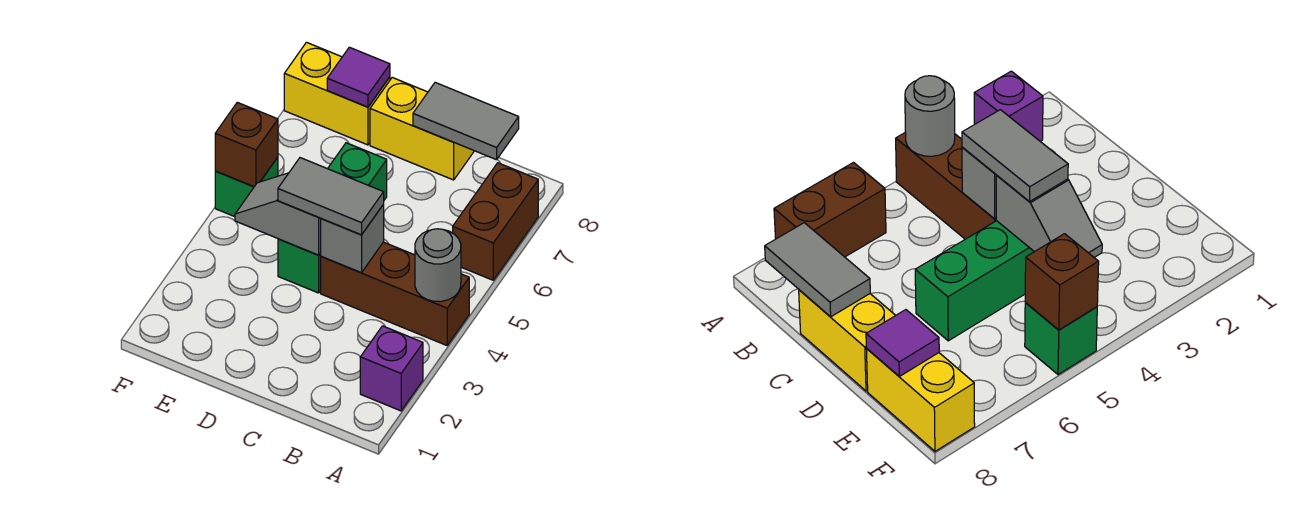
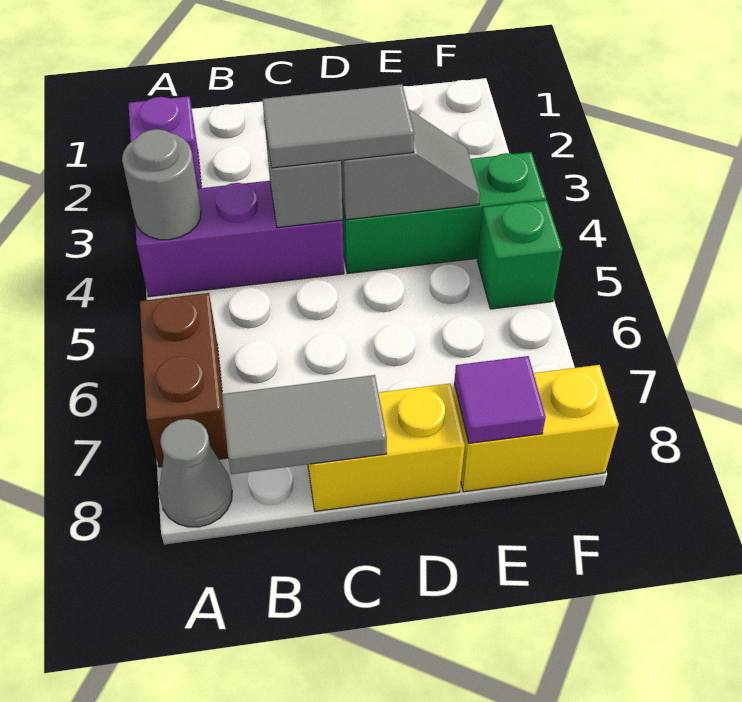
brown brick A4:C4 level 1 -> purple brick A4:C4 level 1
none -> grey cone A8 level 1
green brick D4:D6 level 1 -> green brick D4:F4 level 1
brown brick F5 level 2 -> none

